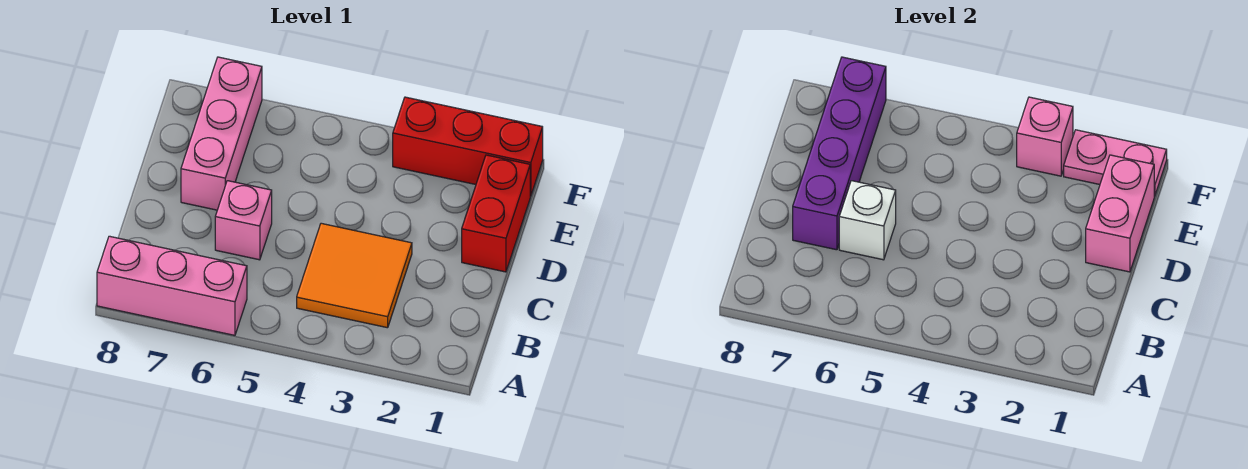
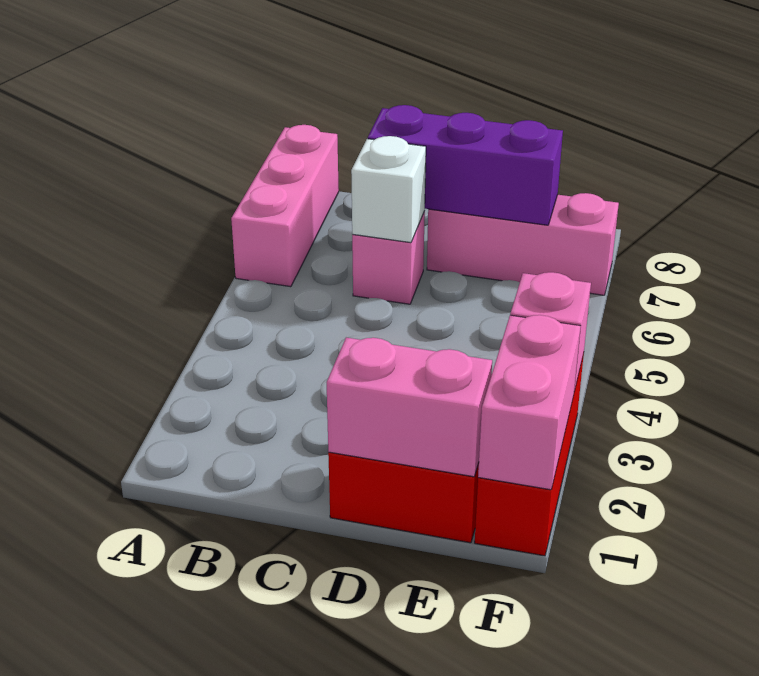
orange tile B3:C4 level 1 -> none
purple brick C7:F7 level 2 -> purple brick C7:E7 level 2
pink plate F1:F2 level 2 -> pink brick F1:F2 level 2

